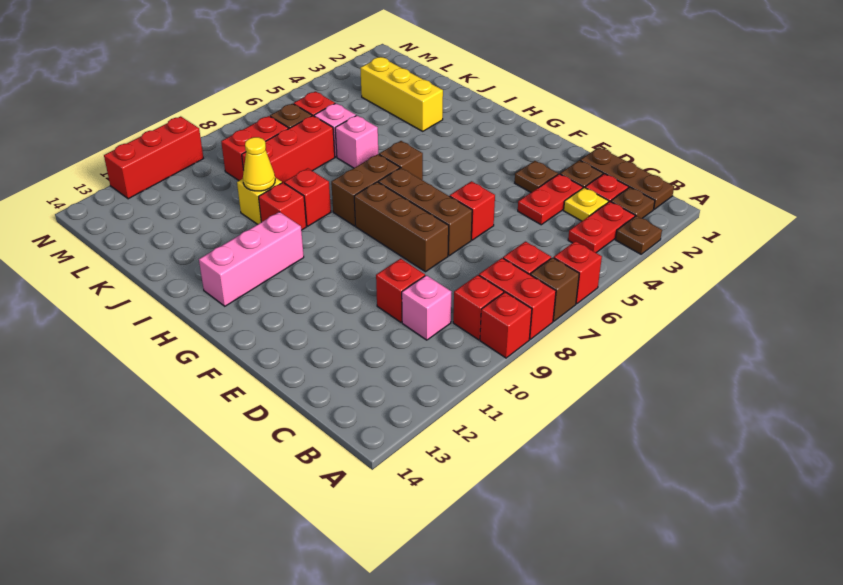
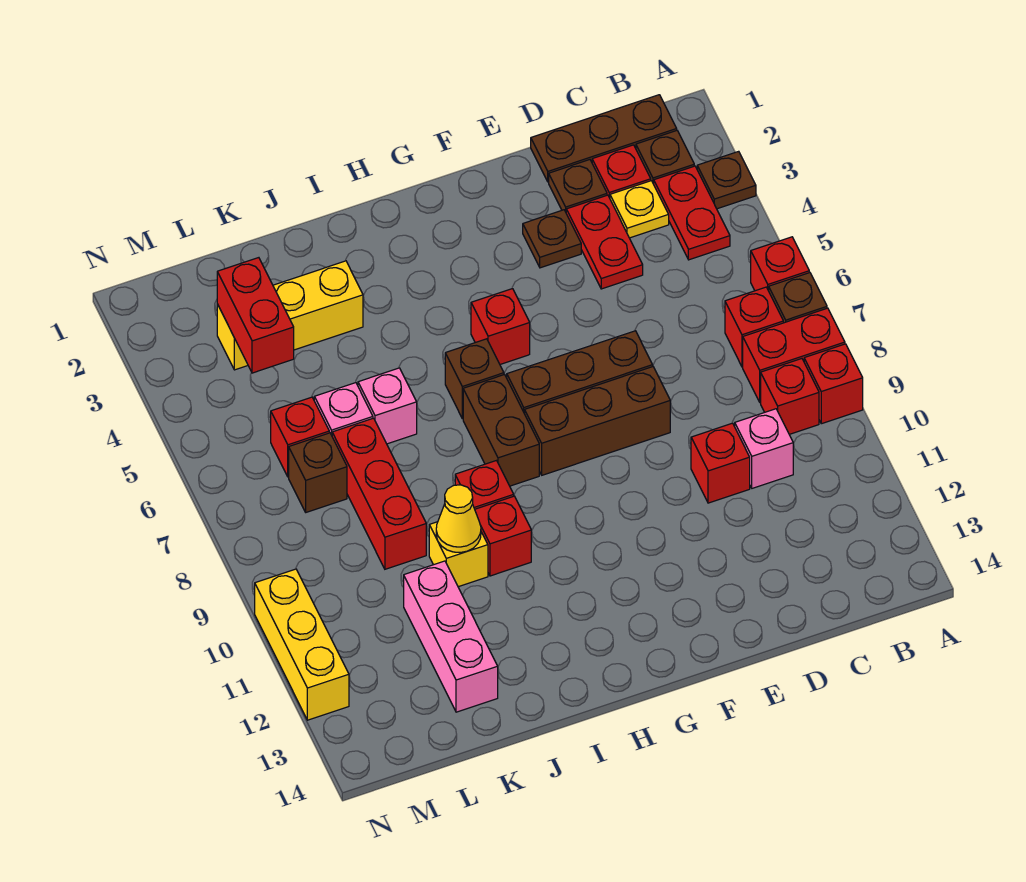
red brick E6 level 1 -> red brick G5 level 1
pink brick H11:H13 level 1 -> pink brick K11:K13 level 1
red brick L8:L9 level 1 -> red brick L3:L4 level 2
red brick N10:N12 level 1 -> yellow brick N10:N12 level 1

